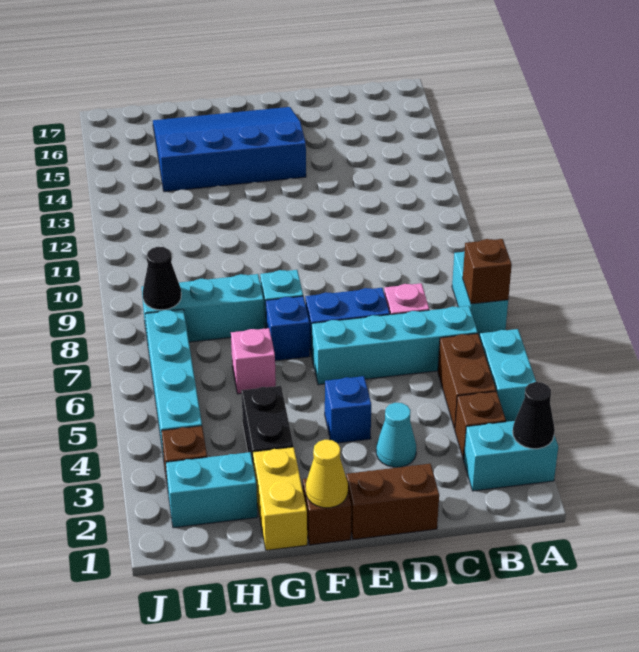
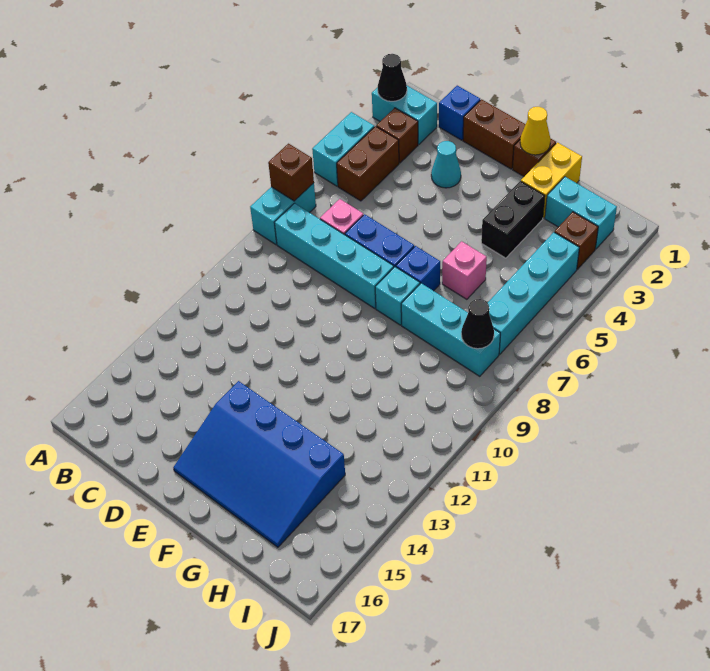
cyan brick B6:E6 level 1 -> cyan brick B8:E8 level 1
blue brick E4 level 1 -> blue brick C1 level 1

